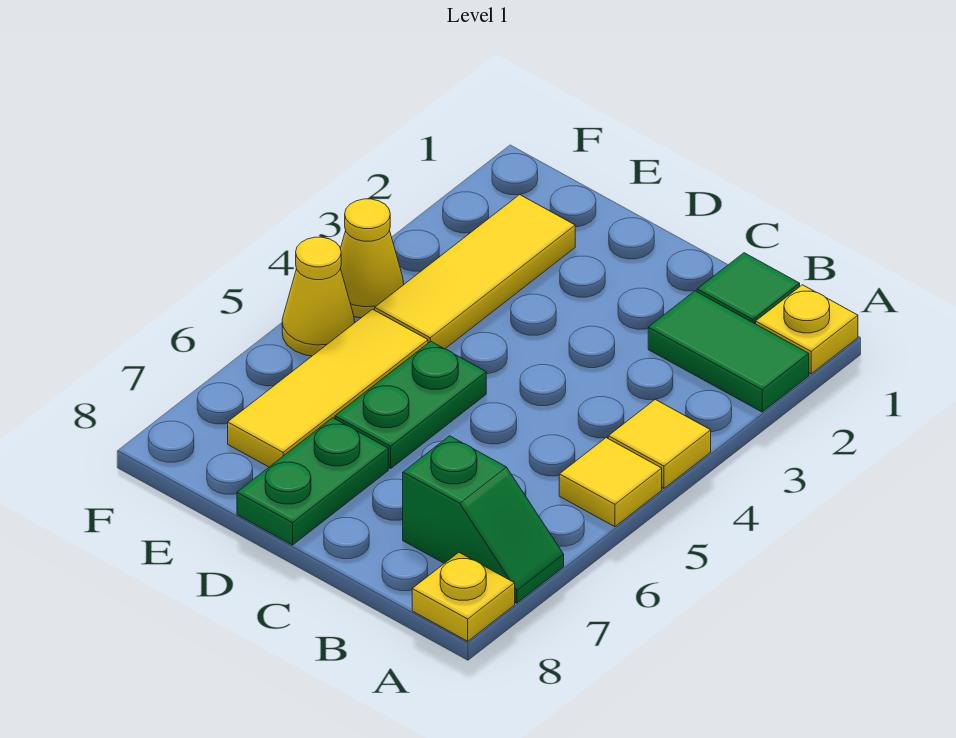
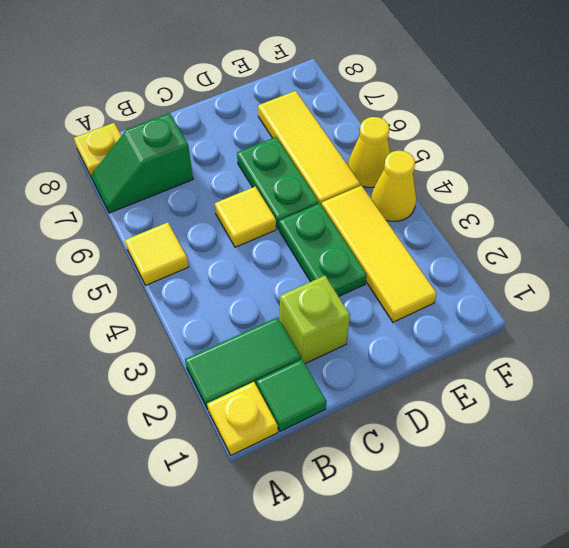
yellow tile A4 level 1 -> yellow tile C5 level 1
none -> lime brick C2 level 1
green plate D7:D8 level 1 -> green plate D3:D4 level 1

